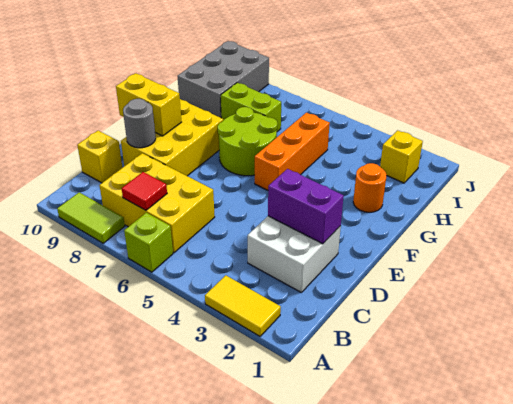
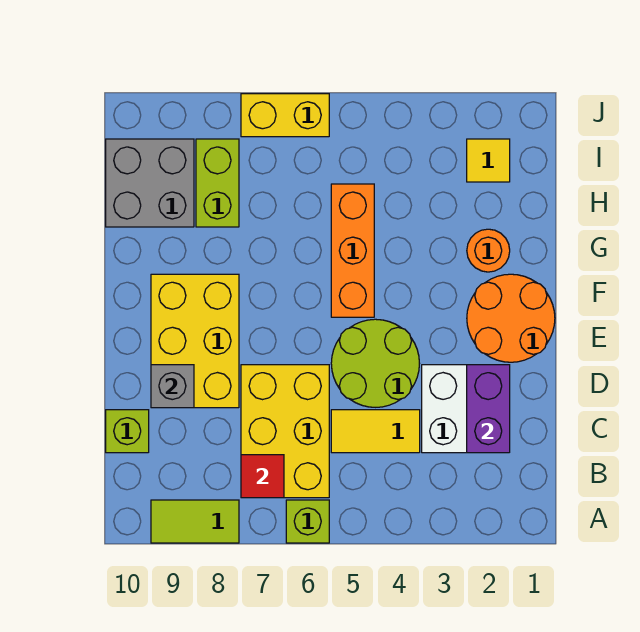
yellow tile A2:A3 level 1 -> yellow tile C4:C5 level 1
yellow brick B6:C8 level 1 -> yellow brick B6:D7 level 1
yellow brick C10 level 1 -> lime brick C10 level 1
purple brick D2:D3 level 2 -> purple brick C2:D2 level 2
grey round brick D9 level 2 -> grey brick D9 level 2
none -> orange round brick E1:F2 level 1
yellow brick E9:E10 level 2 -> yellow brick J6:J7 level 1
lime round brick F6:G7 level 1 -> lime round brick D4:E5 level 1
lime brick H7:H8 level 1 -> lime brick H8:I8 level 1
grey brick H9:J10 level 1 -> grey brick H9:I10 level 1
yellow brick I2 level 1 -> yellow tile I2 level 1

